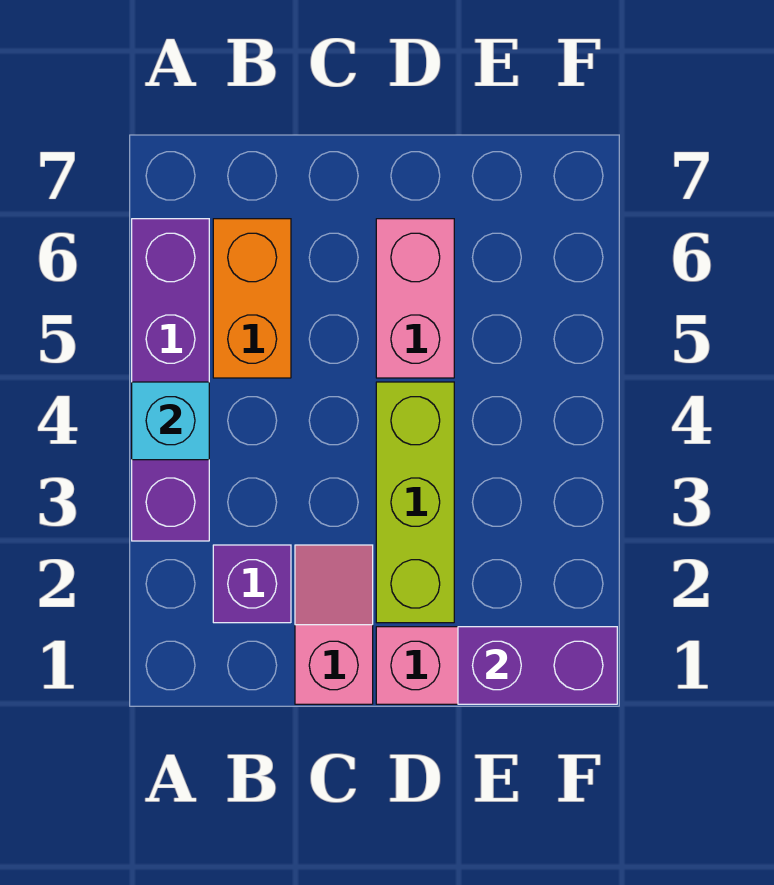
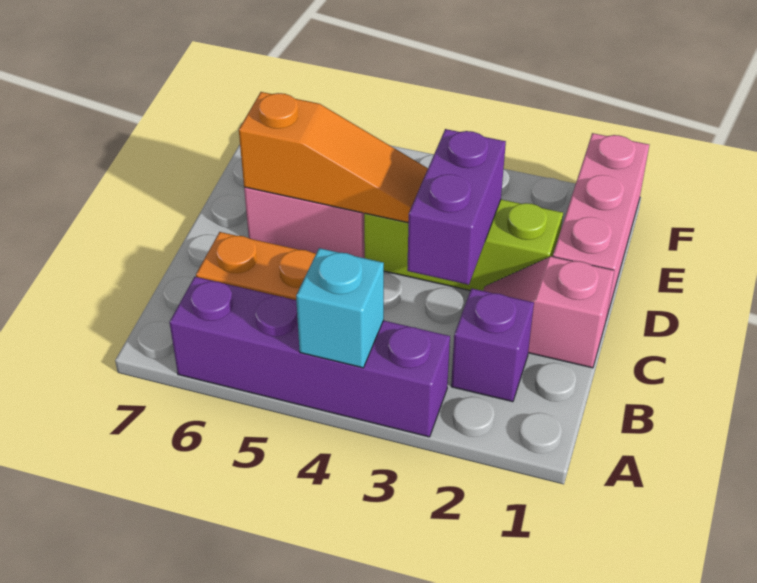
none -> orange slope D4:D6 level 2 top 6
purple brick E1:F1 level 2 -> purple brick C3:D3 level 2

